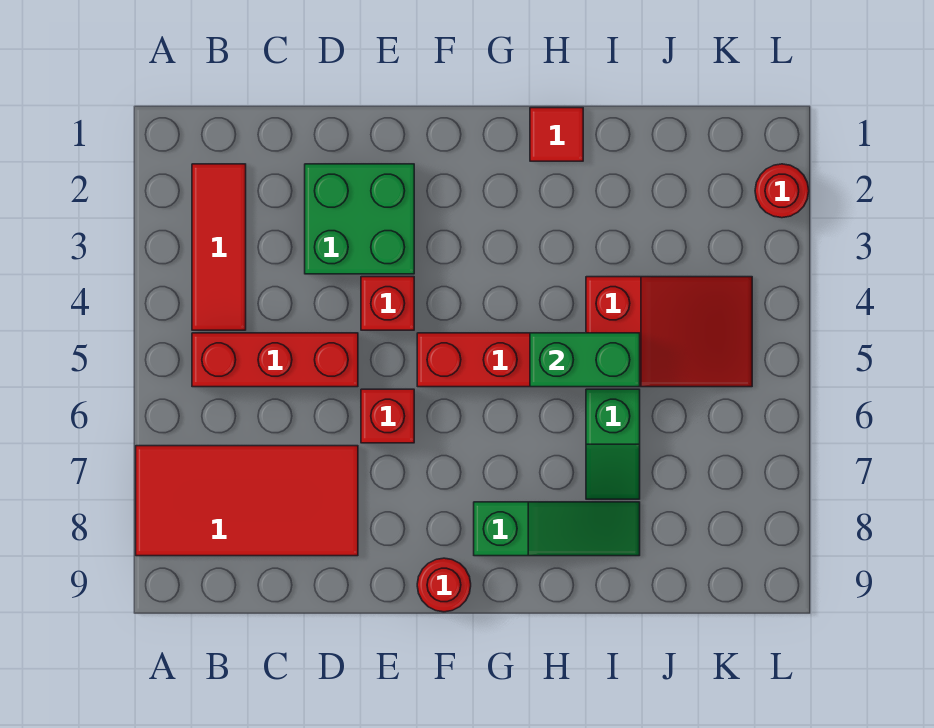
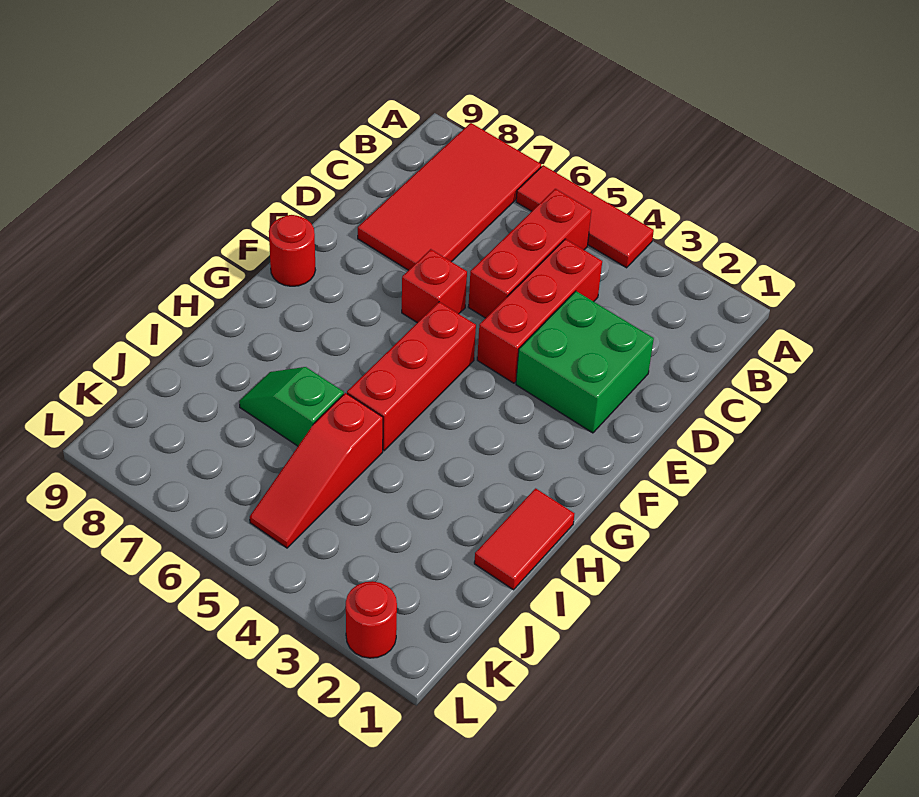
red tile B2:B4 level 1 -> red tile A4:A6 level 1
red brick E4 level 1 -> red brick C4:E4 level 1
green slope G8:I8 level 1 top G -> none
red tile H1 level 1 -> red tile H1:I1 level 1
green brick H5:I5 level 2 -> none
red slope I4:K5 level 1 top I -> red slope I5:K5 level 1 top I

